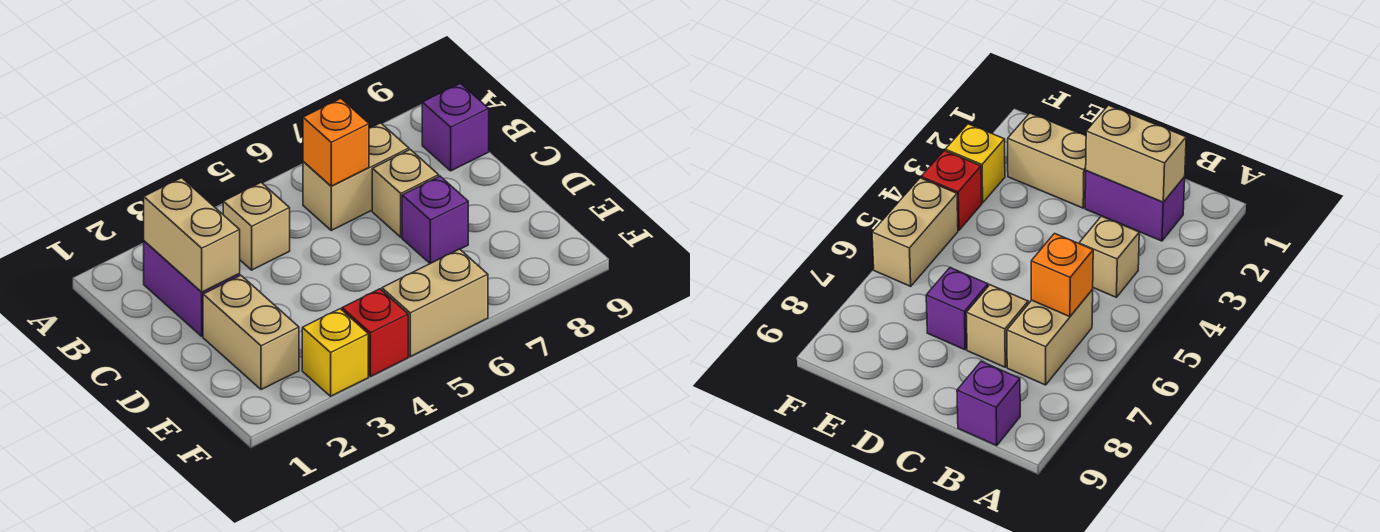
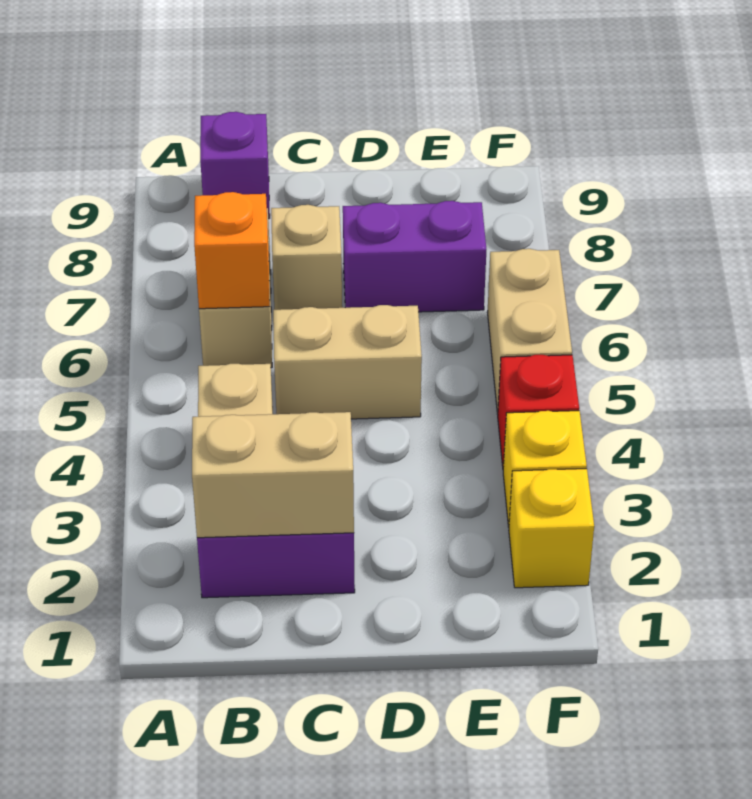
tan brick D2:E2 level 1 -> tan brick C5:D5 level 1
purple brick D7 level 1 -> purple brick D7:E7 level 1
none -> yellow brick F2 level 1

